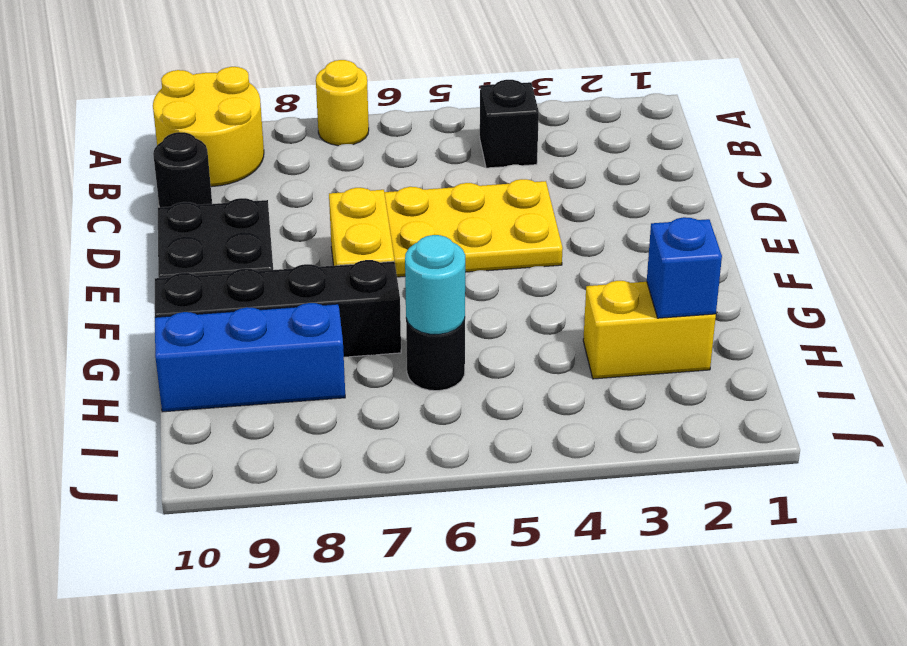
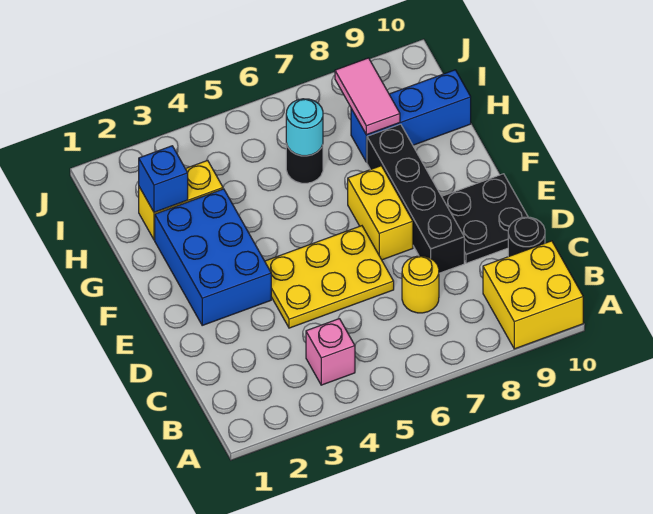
yellow round brick A7 level 1 -> yellow round brick C7 level 1
yellow round brick A9:B10 level 1 -> yellow brick A9:B10 level 1
black brick B4 level 1 -> pink brick B4 level 1
none -> blue brick E2:G3 level 1
black brick G7:G10 level 1 -> black brick D8:G8 level 1
none -> pink tile H8:I8 level 2

